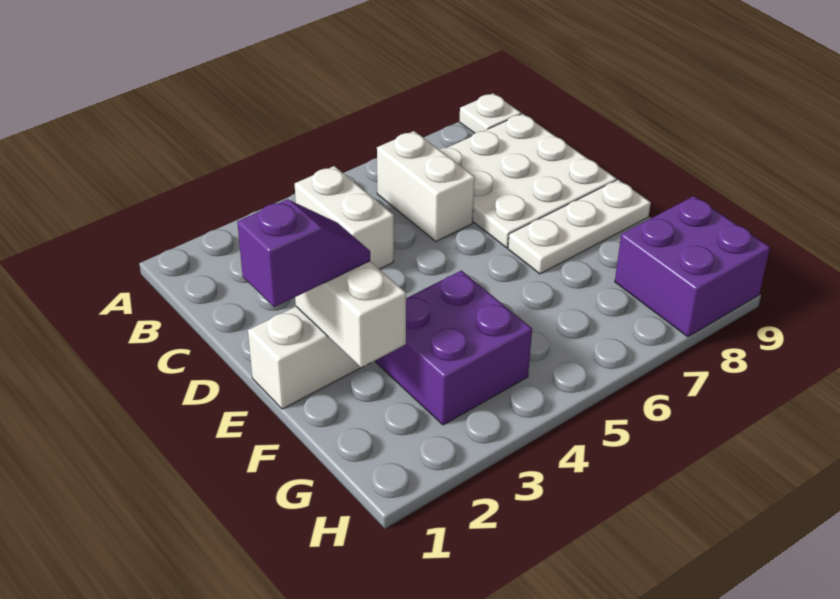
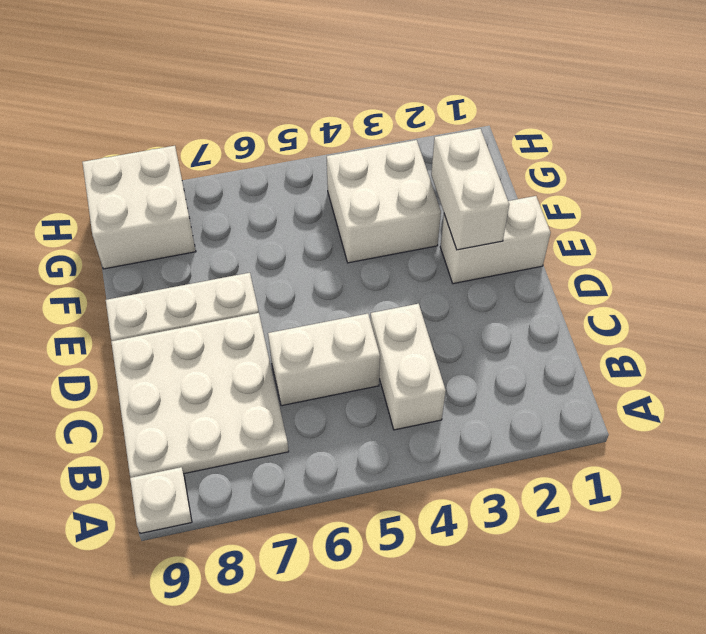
white brick B6:C6 level 1 -> white brick C5:C6 level 1
purple slope E1:E2 level 3 top 1 -> none
purple brick F3:G4 level 1 -> white brick F3:G4 level 1
purple brick G8:H9 level 1 -> white brick G8:H9 level 1

